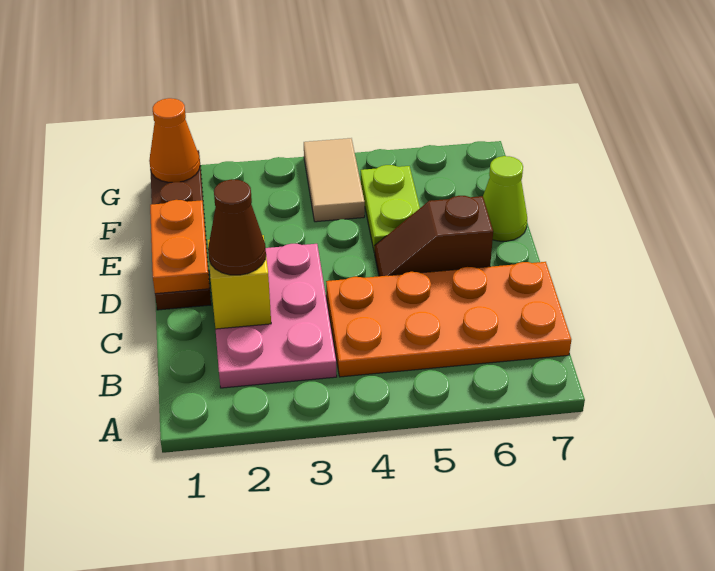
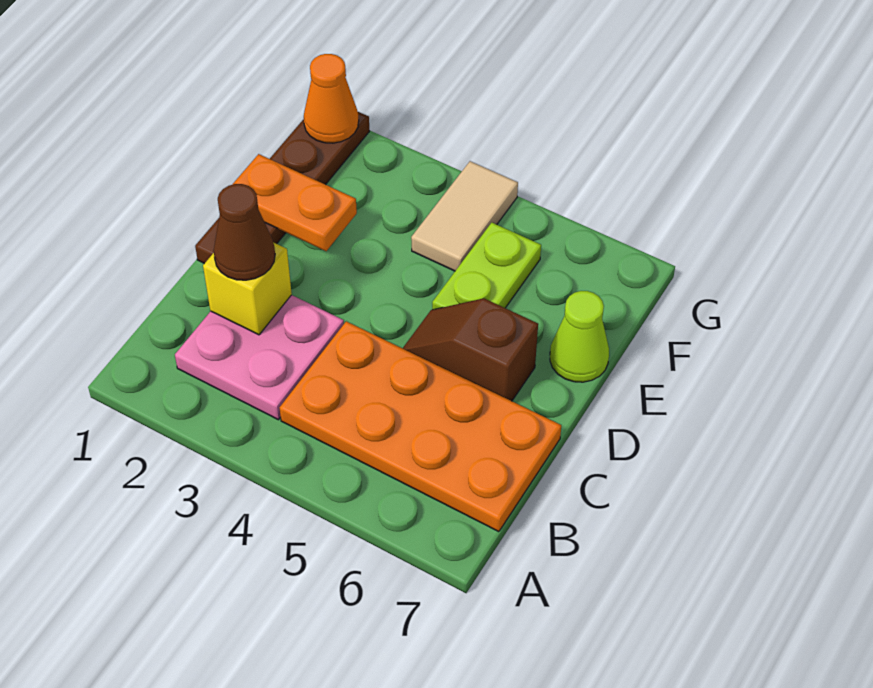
pink plate B2:D3 level 1 -> pink plate B2:C3 level 1
orange plate D1:E1 level 2 -> orange plate E1:E2 level 2

